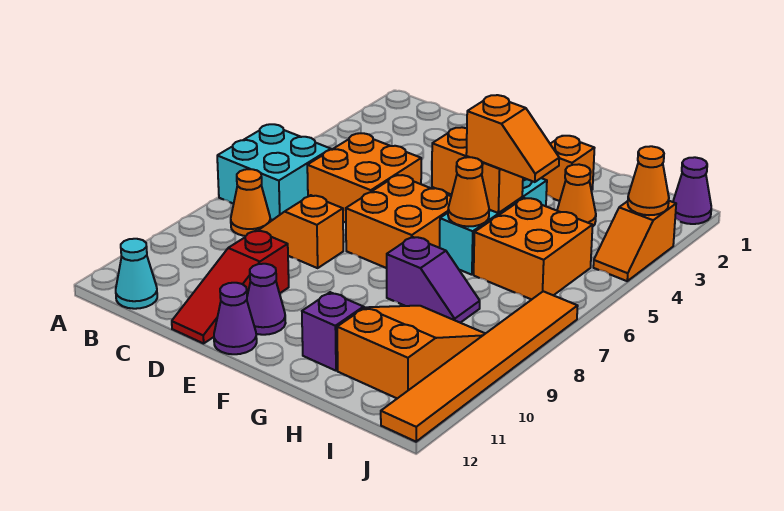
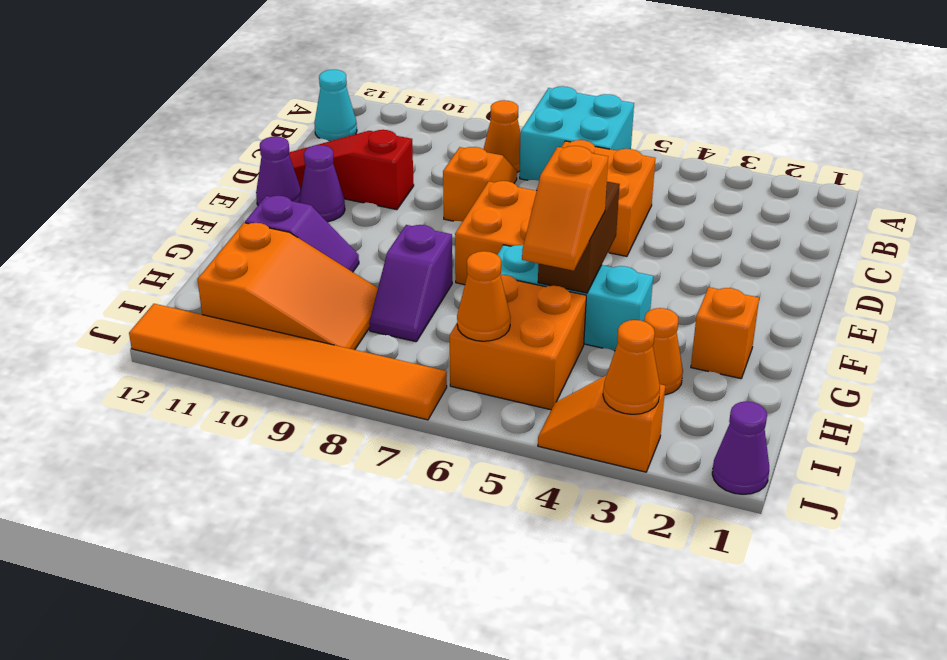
orange brick F5:G5 level 2 -> brown brick F5:G5 level 2
orange cone G6 level 2 -> orange cone I6 level 2

